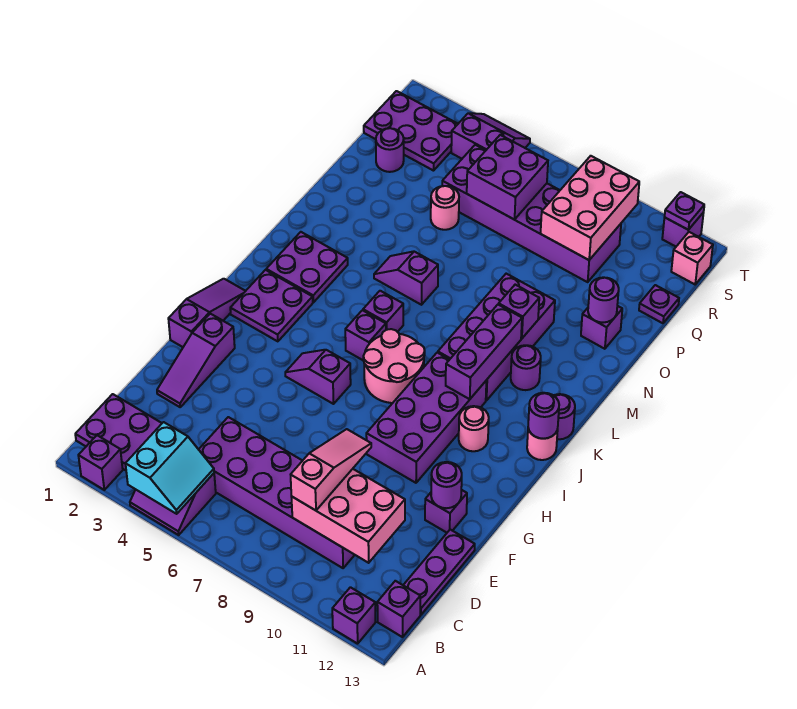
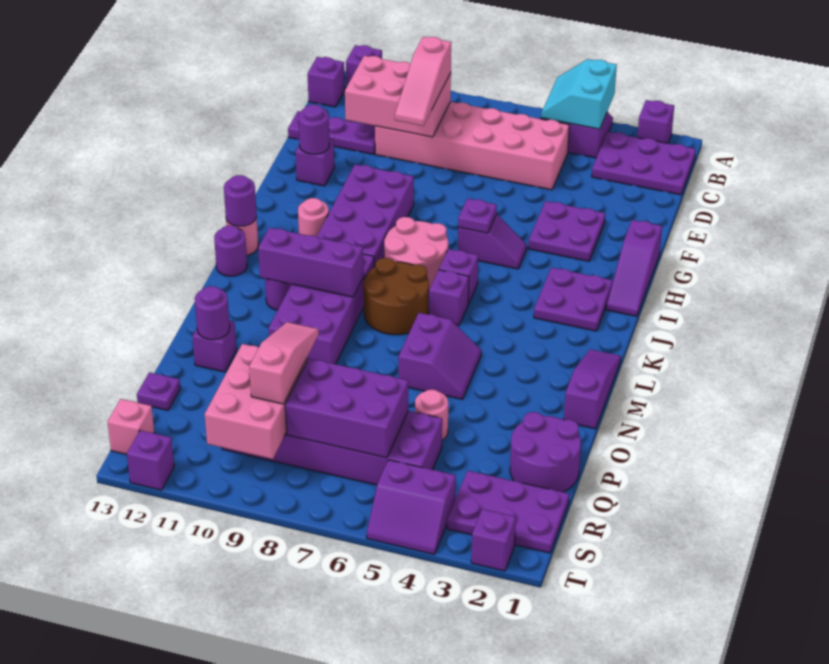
purple brick C5:D10 level 1 -> pink brick C5:D10 level 1
purple plate C13:E13 level 1 -> purple plate D11:D13 level 1
purple slope E2:G2 level 1 top G -> purple slope L1:N1 level 1 top N
purple brick J10:L10 level 2 -> purple brick L9:L11 level 2
purple plate K2:L3 level 1 -> purple plate F3:G4 level 1
none -> brown round brick K7:L8 level 1
purple slope M5:M6 level 1 top 6 -> purple slope M5:N6 level 1 top 6
purple brick M10 level 2 -> purple brick T2 level 1
none -> pink slope P9:R9 level 3 top R
purple round brick Q2 level 1 -> purple round brick P1:Q2 level 1
purple brick Q6:R7 level 2 -> purple brick Q6:R8 level 2
purple plate T12 level 2 -> purple plate H6 level 2

